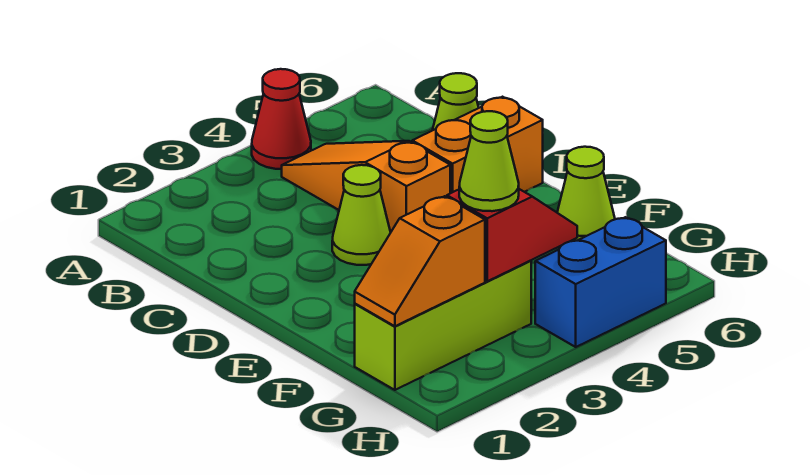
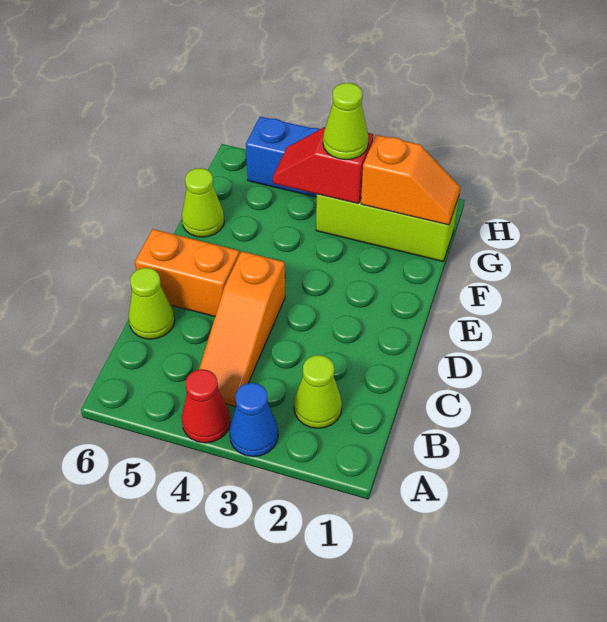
none -> blue cone A3 level 1
lime cone D3 level 1 -> lime cone B2 level 1

